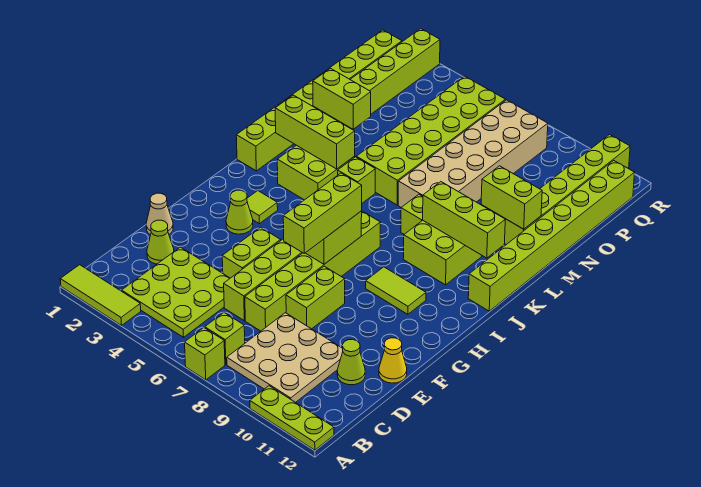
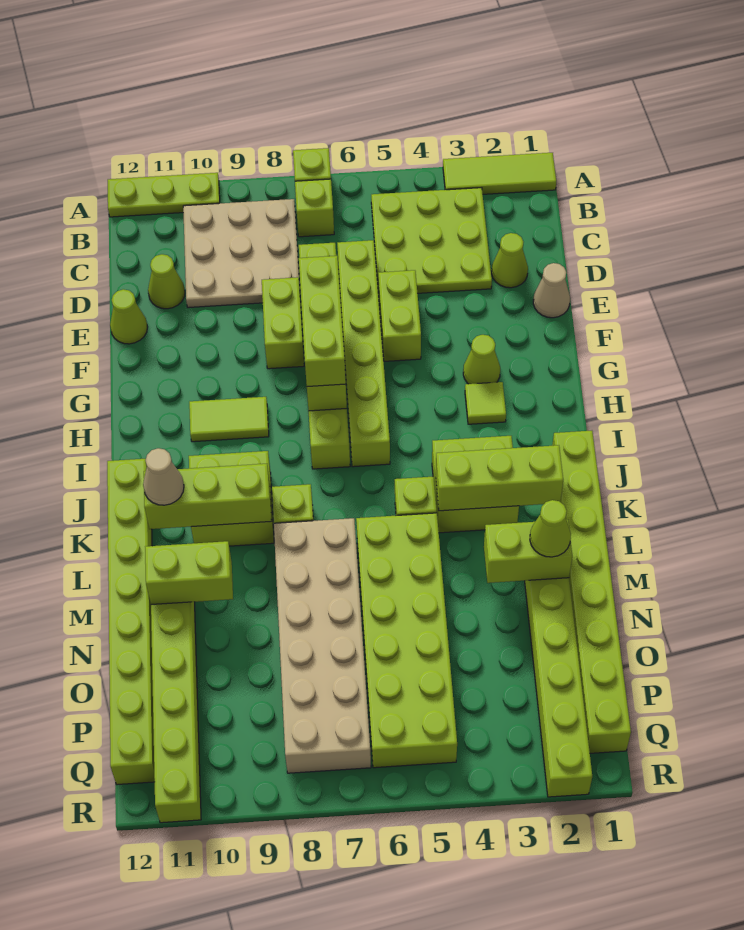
yellow cone E12 level 1 -> lime cone E12 level 1
none -> tan cone K11 level 3
none -> lime cone M2 level 3

